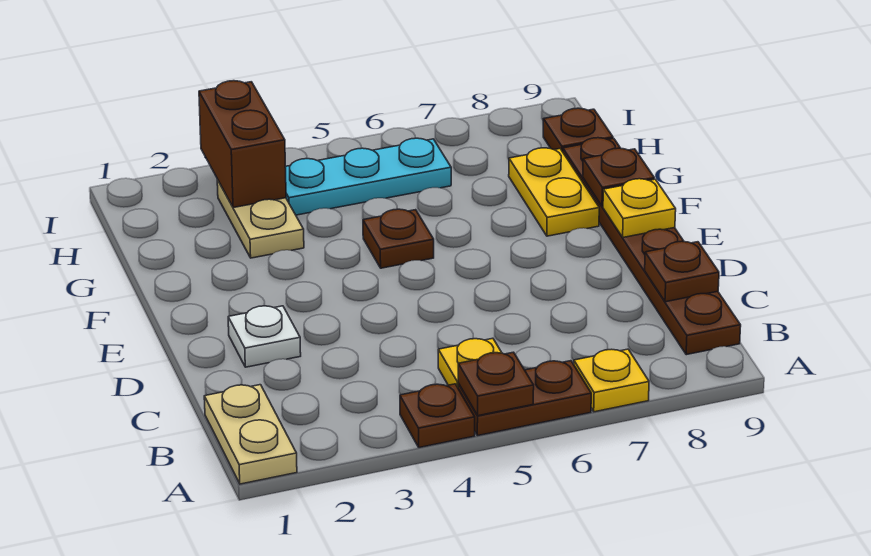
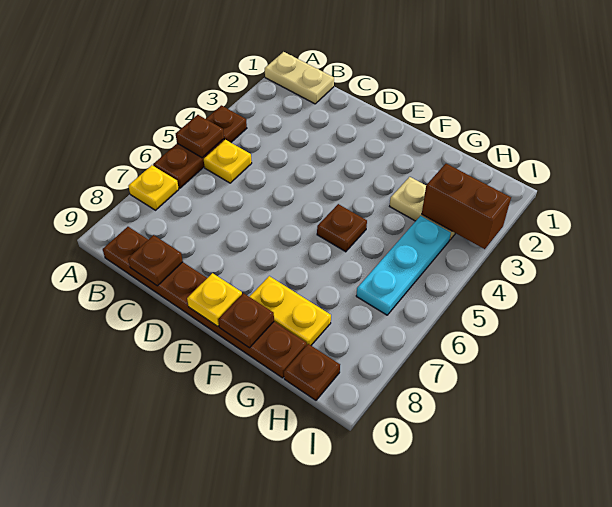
white plate D2 level 1 -> none

